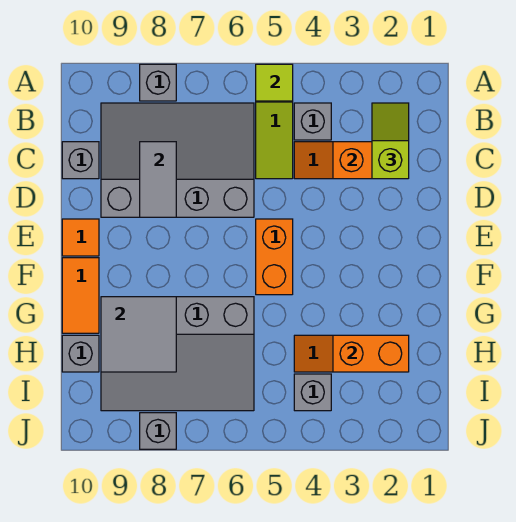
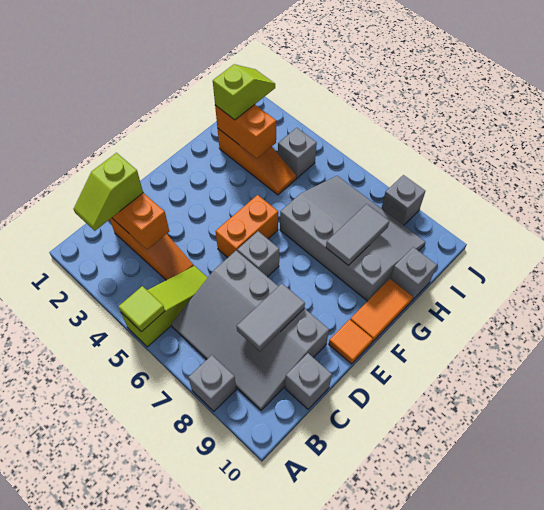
grey brick B4 level 1 -> grey brick E6 level 1
grey tile G8:H9 level 2 -> grey tile G8:H8 level 2
none -> lime slope H2:I2 level 3 top H

